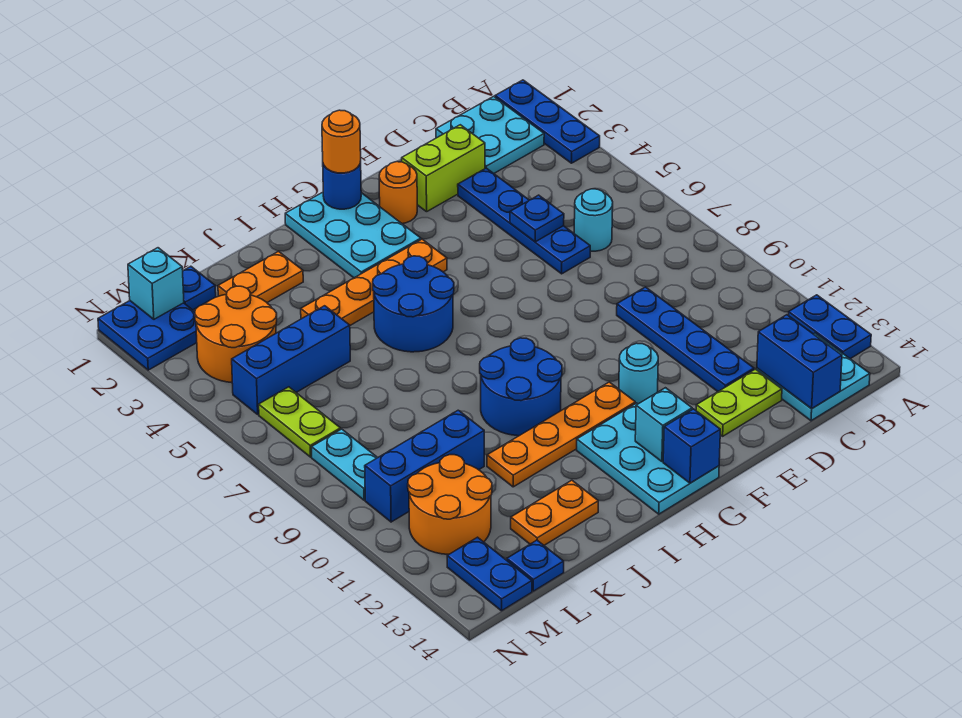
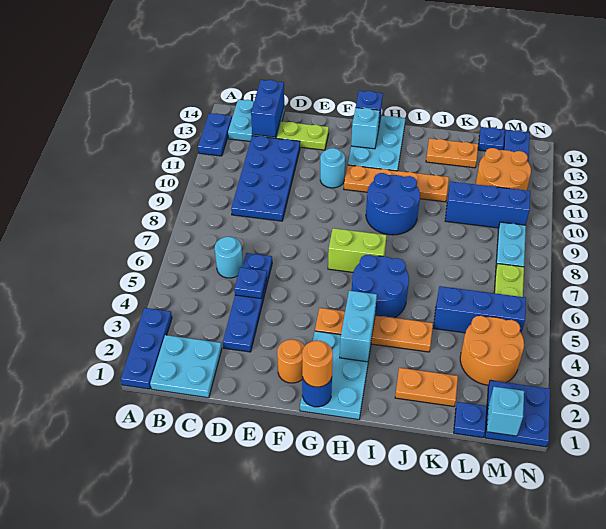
lime brick D2:E2 level 1 -> lime brick G7:H7 level 1
blue plate D9:D12 level 1 -> blue plate C9:D12 level 1
none -> cyan brick H3:H4 level 2

